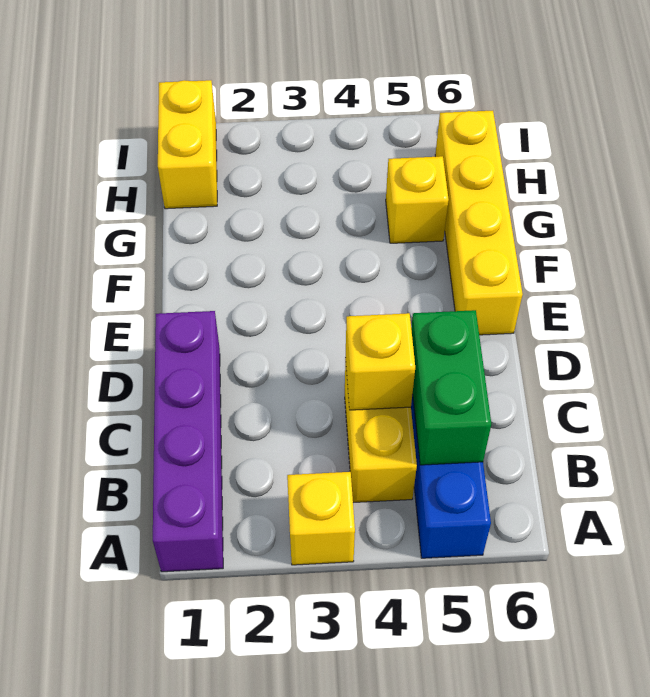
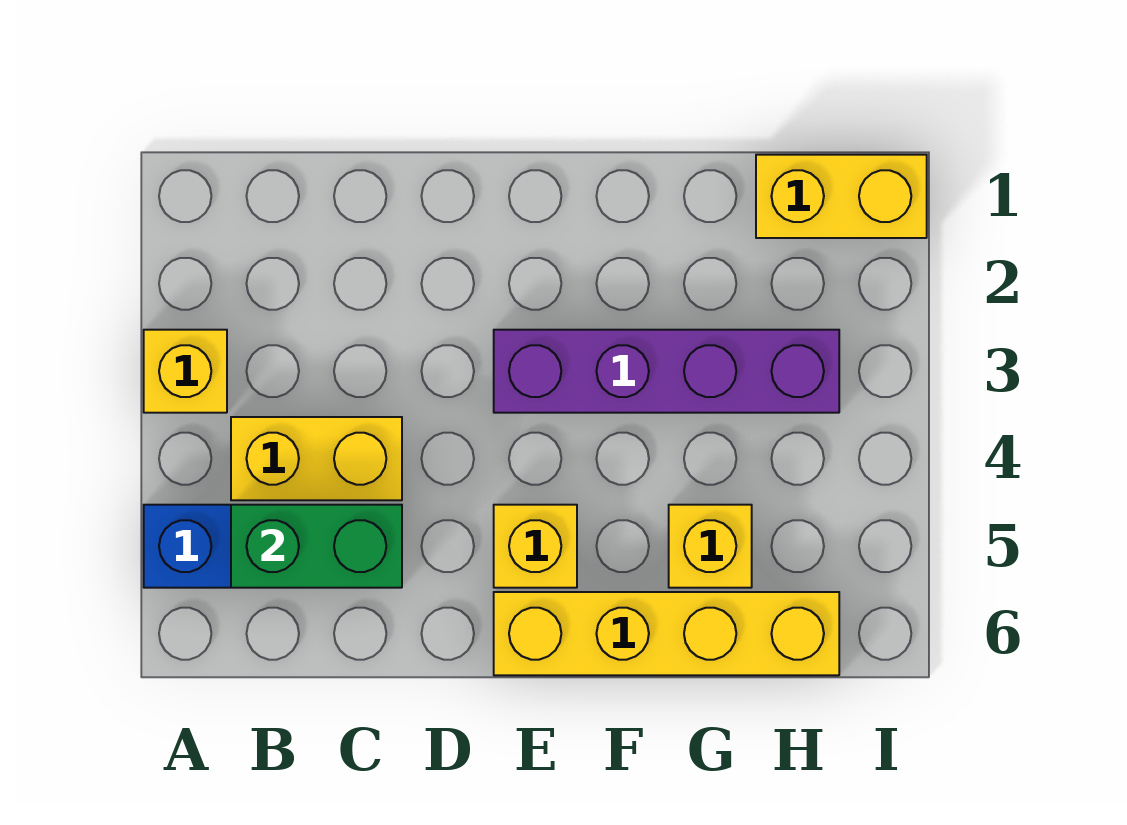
purple brick A1:D1 level 1 -> purple brick E3:H3 level 1
yellow brick C4 level 2 -> yellow brick E5 level 1

